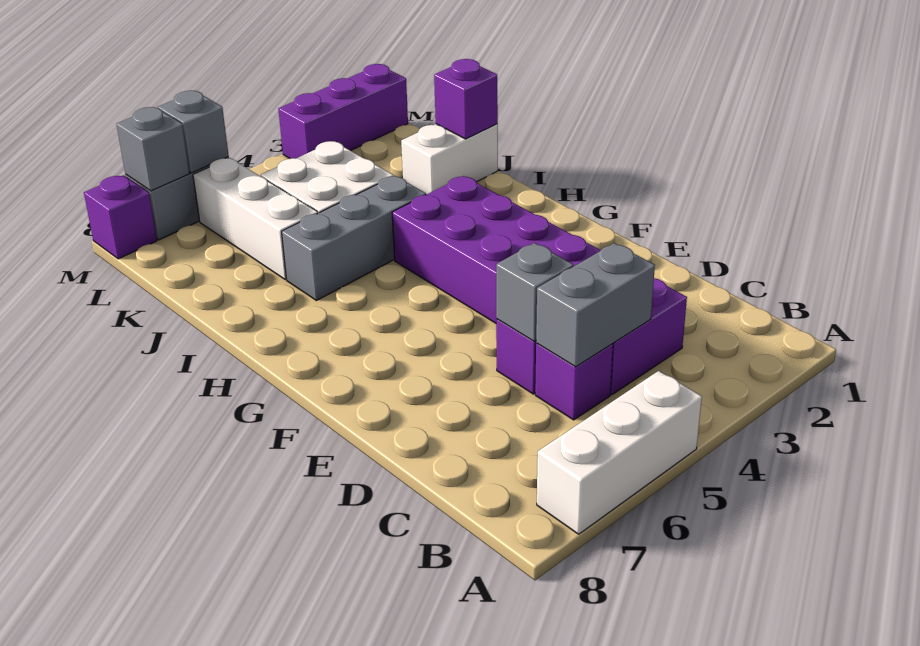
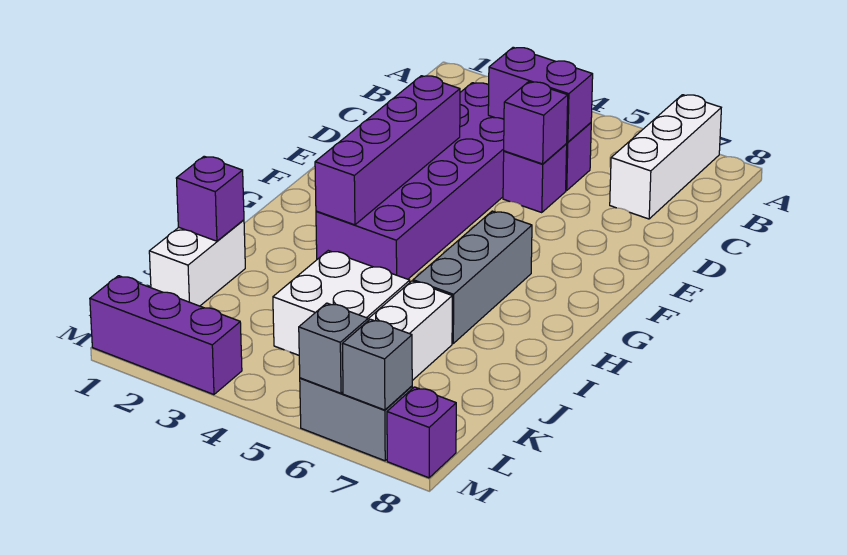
white brick A5:A7 level 1 -> white brick A7:C7 level 1
grey brick C4:C5 level 2 -> purple brick C4:C5 level 2
grey brick D5 level 2 -> purple brick D5 level 2
none -> purple brick E3:H3 level 2
grey brick I4:I6 level 1 -> grey brick G6:I6 level 1
white brick J1:J2 level 1 -> white brick J1:K1 level 1

